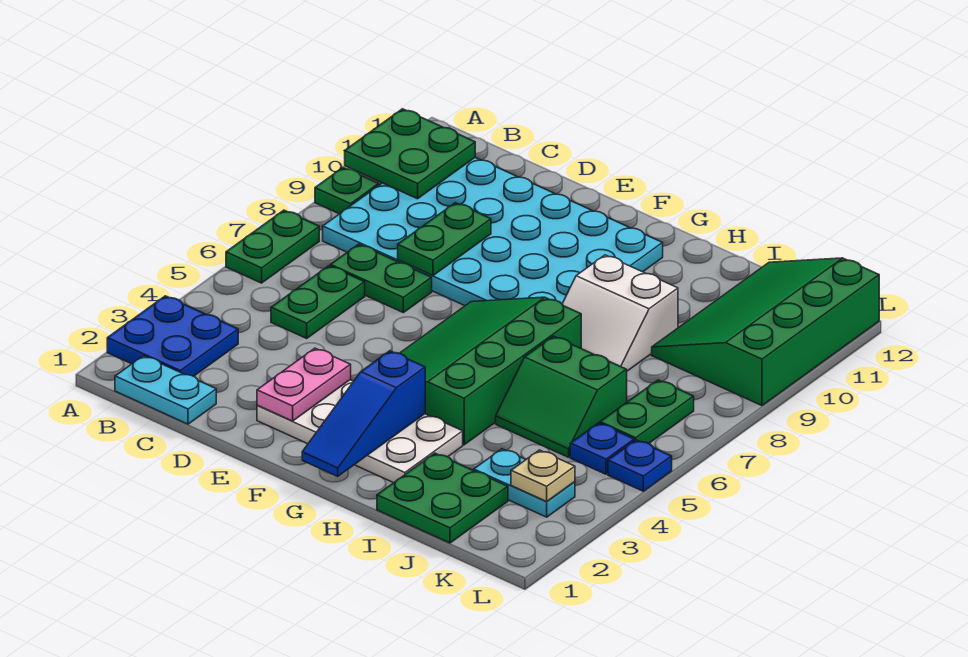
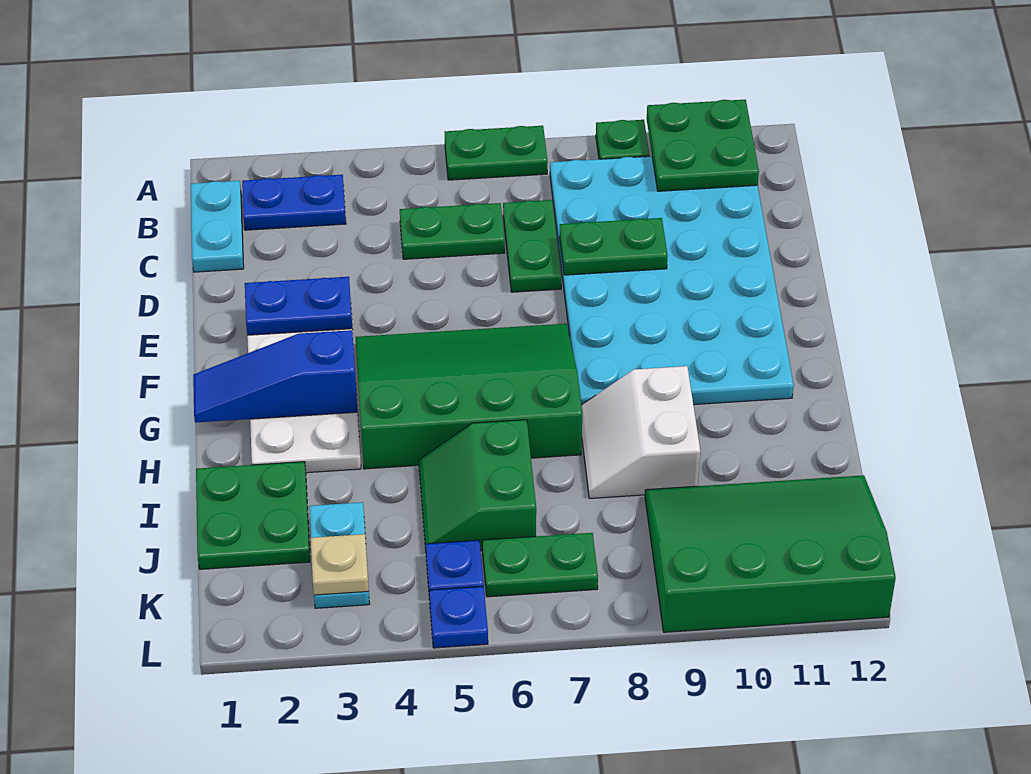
blue plate A2:B3 level 1 -> blue plate B2:B3 level 1
pink plate E2:E3 level 2 -> blue plate E2:E3 level 2

